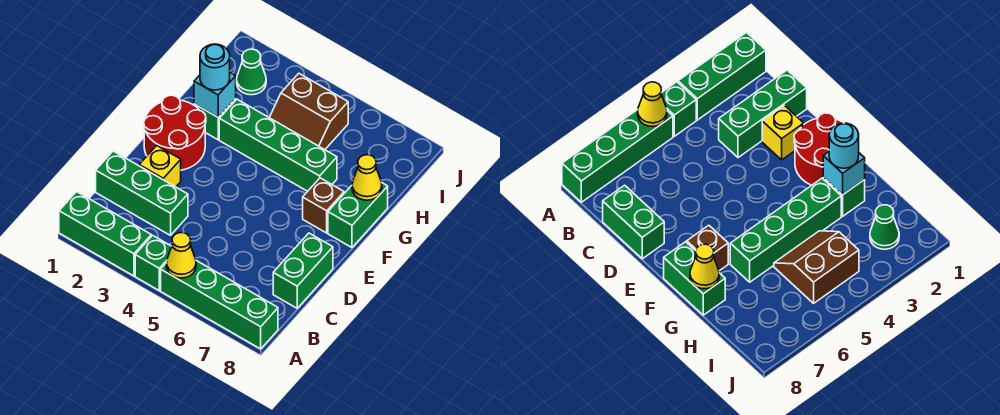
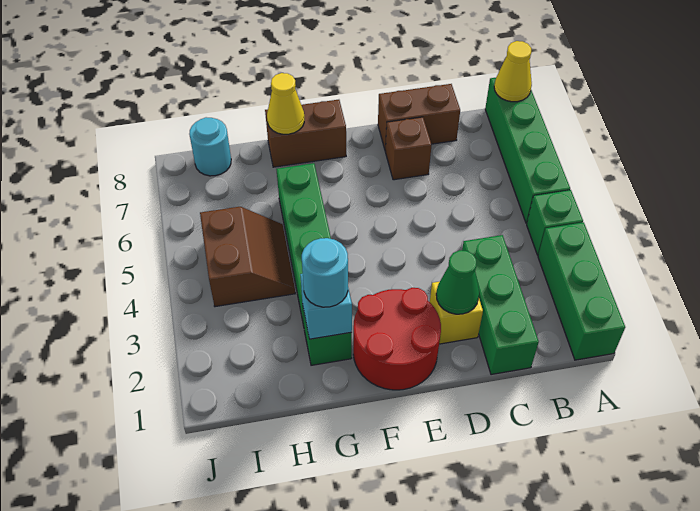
yellow cone A5 level 2 -> yellow cone A8 level 2
green brick C8:D8 level 1 -> brown brick C8:D8 level 1
brown brick F7 level 1 -> brown brick D7 level 1
green brick F8:G8 level 1 -> brown brick F8:G8 level 1
green cone I2 level 1 -> green cone D2 level 2
none -> cyan round brick I8 level 1

